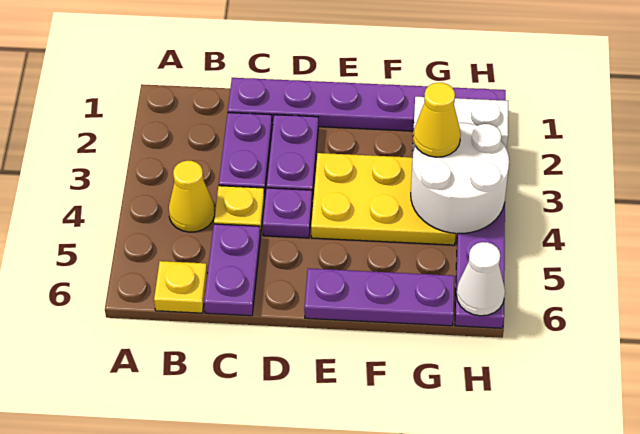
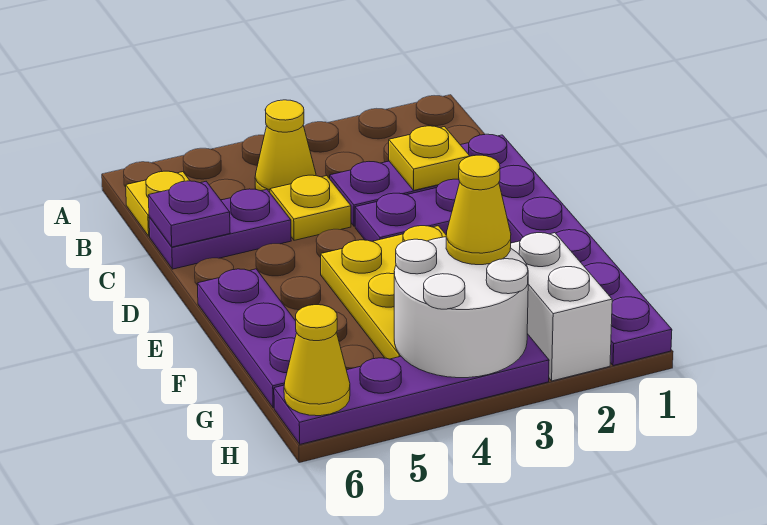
none -> yellow plate C2 level 2
purple plate D4 level 1 -> purple plate C6 level 2
white cone H6 level 2 -> yellow cone H6 level 2

